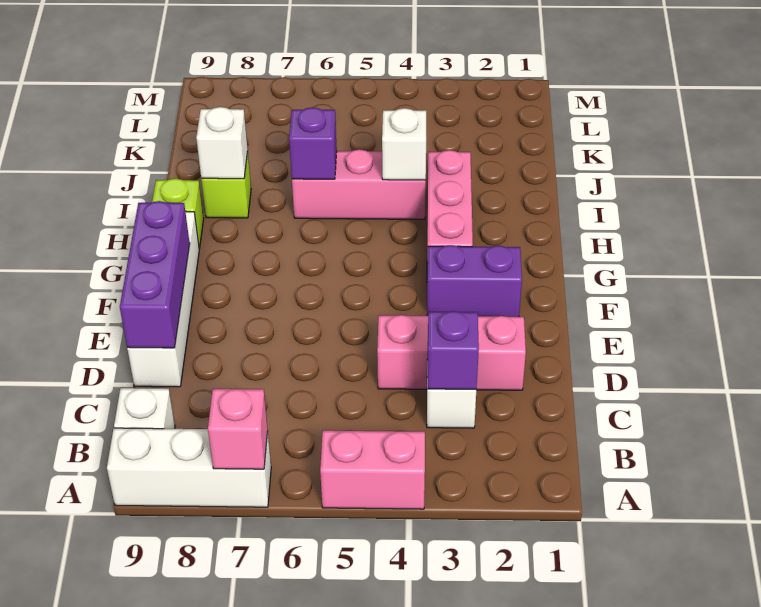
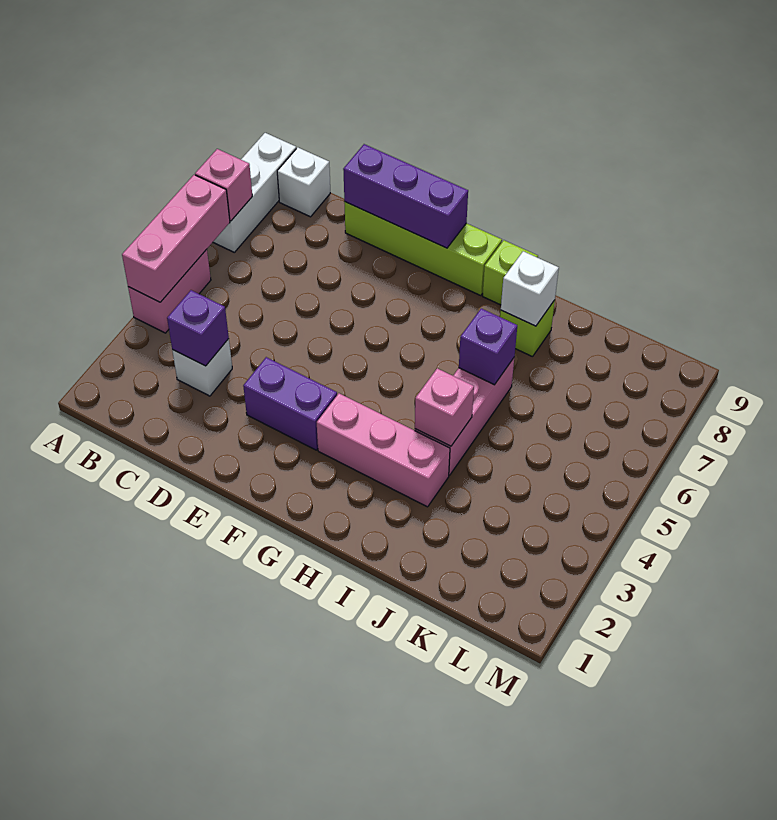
pink brick D2:D4 level 1 -> pink brick A4:A6 level 2
white brick D9:G9 level 1 -> lime brick D9:G9 level 1
purple brick F2:F3 level 1 -> purple brick E3:F3 level 1
white brick I4 level 2 -> pink brick I4 level 2

